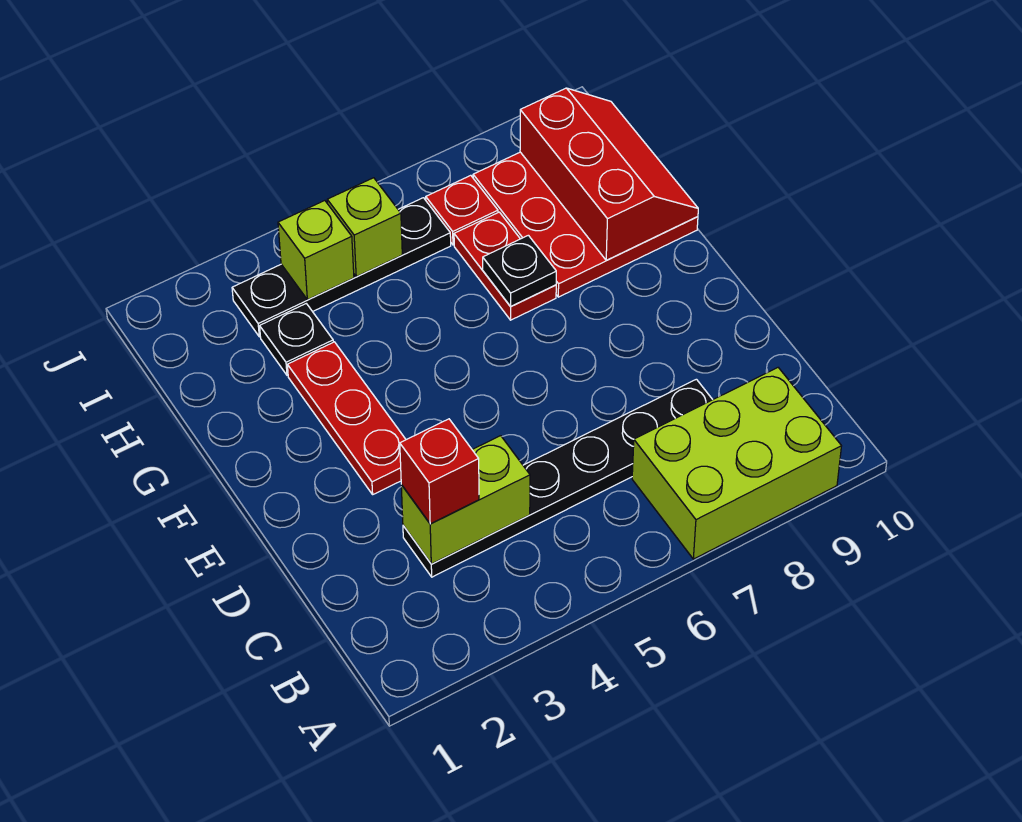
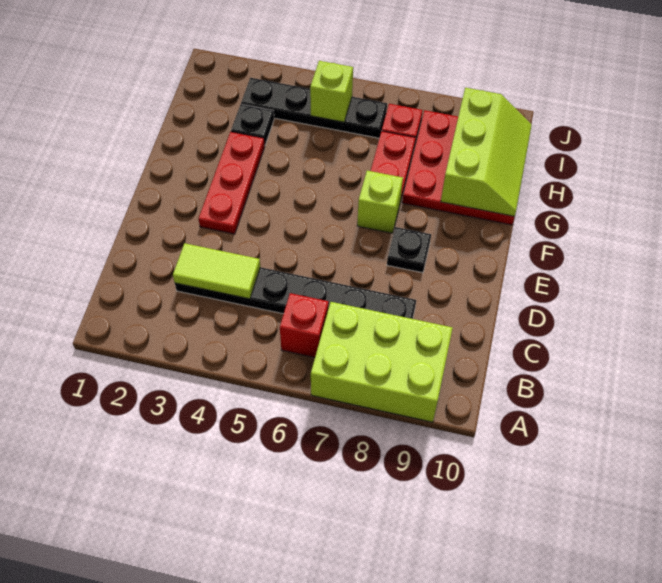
lime brick C3:C4 level 2 -> lime tile C3:C4 level 2
red brick C3 level 3 -> red brick B6 level 1
black plate G7 level 2 -> black plate E8 level 1
red slope G9:I10 level 2 top 9 -> lime slope G9:I10 level 2 top 9
lime brick I4 level 2 -> lime brick F7 level 1

